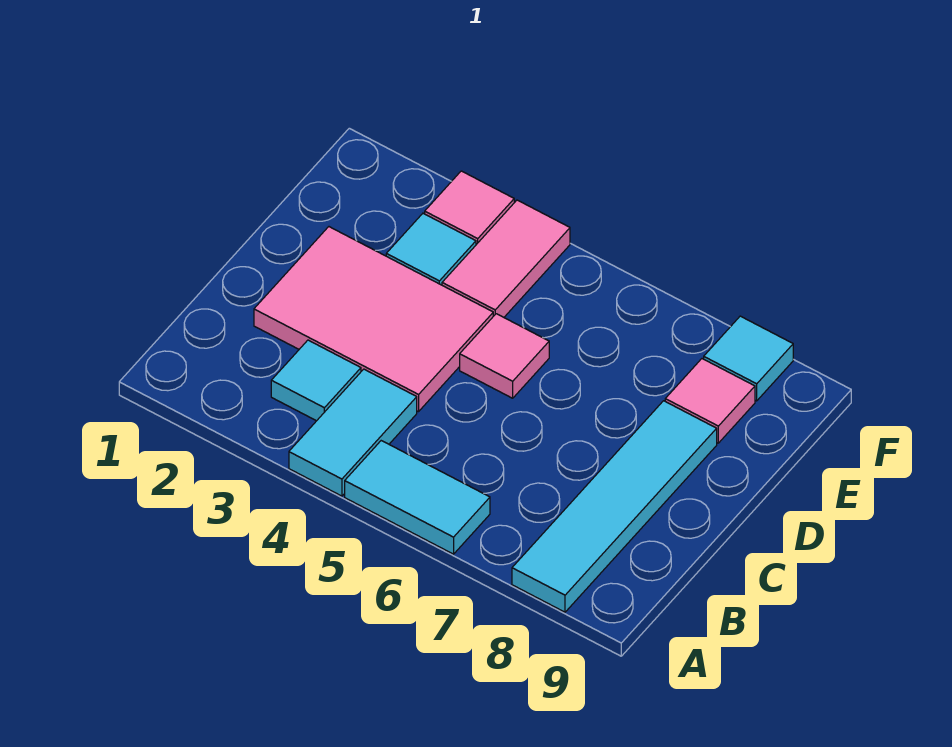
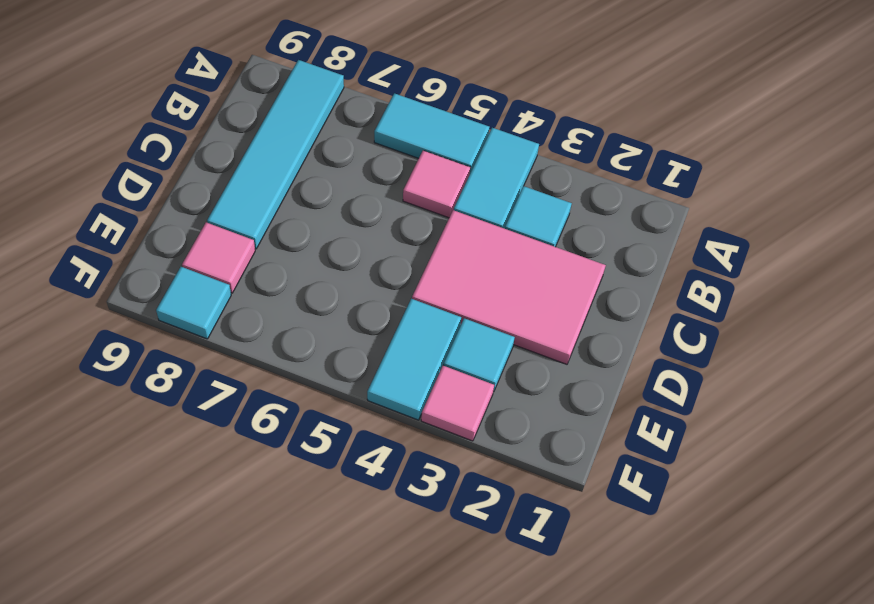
pink tile D5 level 1 -> pink tile B5 level 1
pink tile E4:F4 level 1 -> cyan tile E4:F4 level 1

